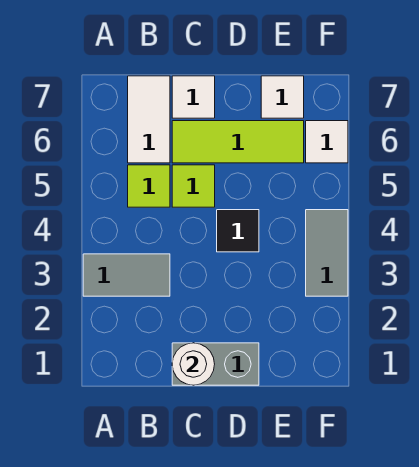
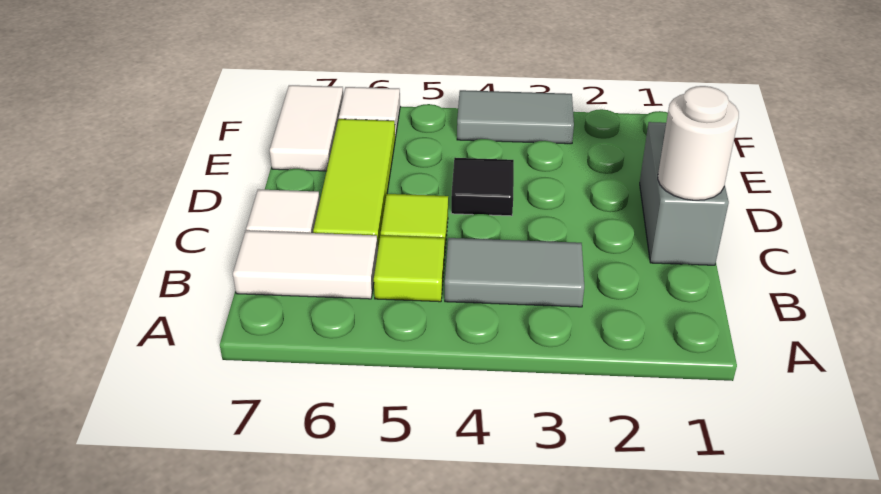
grey tile A3:B3 level 1 -> grey tile B3:B4 level 1
white tile E7 level 1 -> white tile E7:F7 level 1

